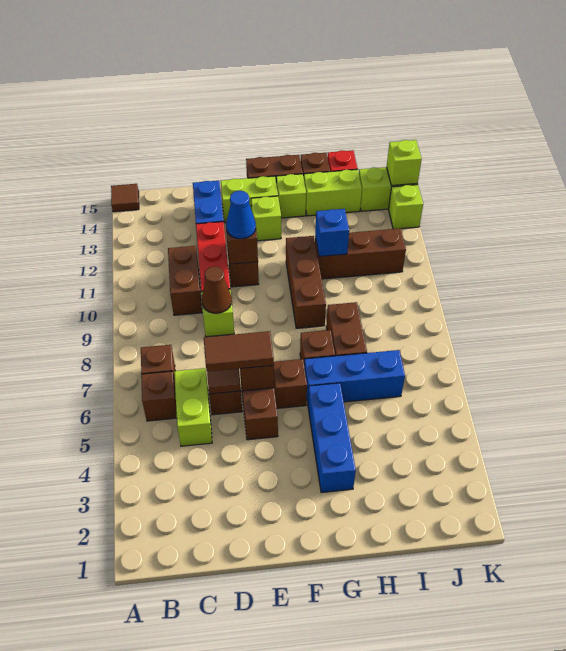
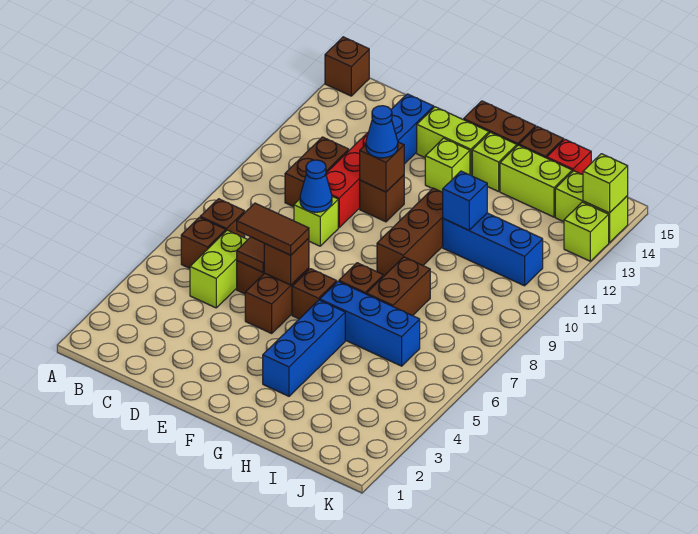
brown tile A15 level 1 -> brown brick A15 level 1
brown cone D9 level 2 -> blue cone D9 level 2
brown brick H11:J11 level 1 -> blue brick H11:J11 level 1

